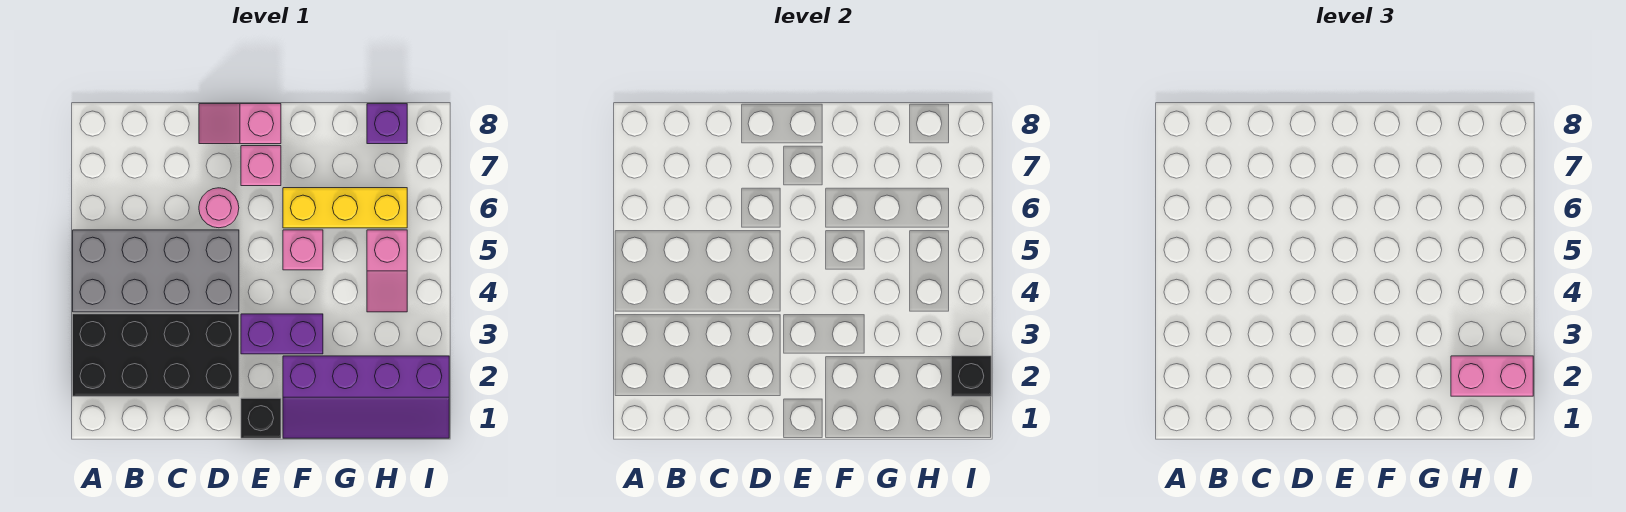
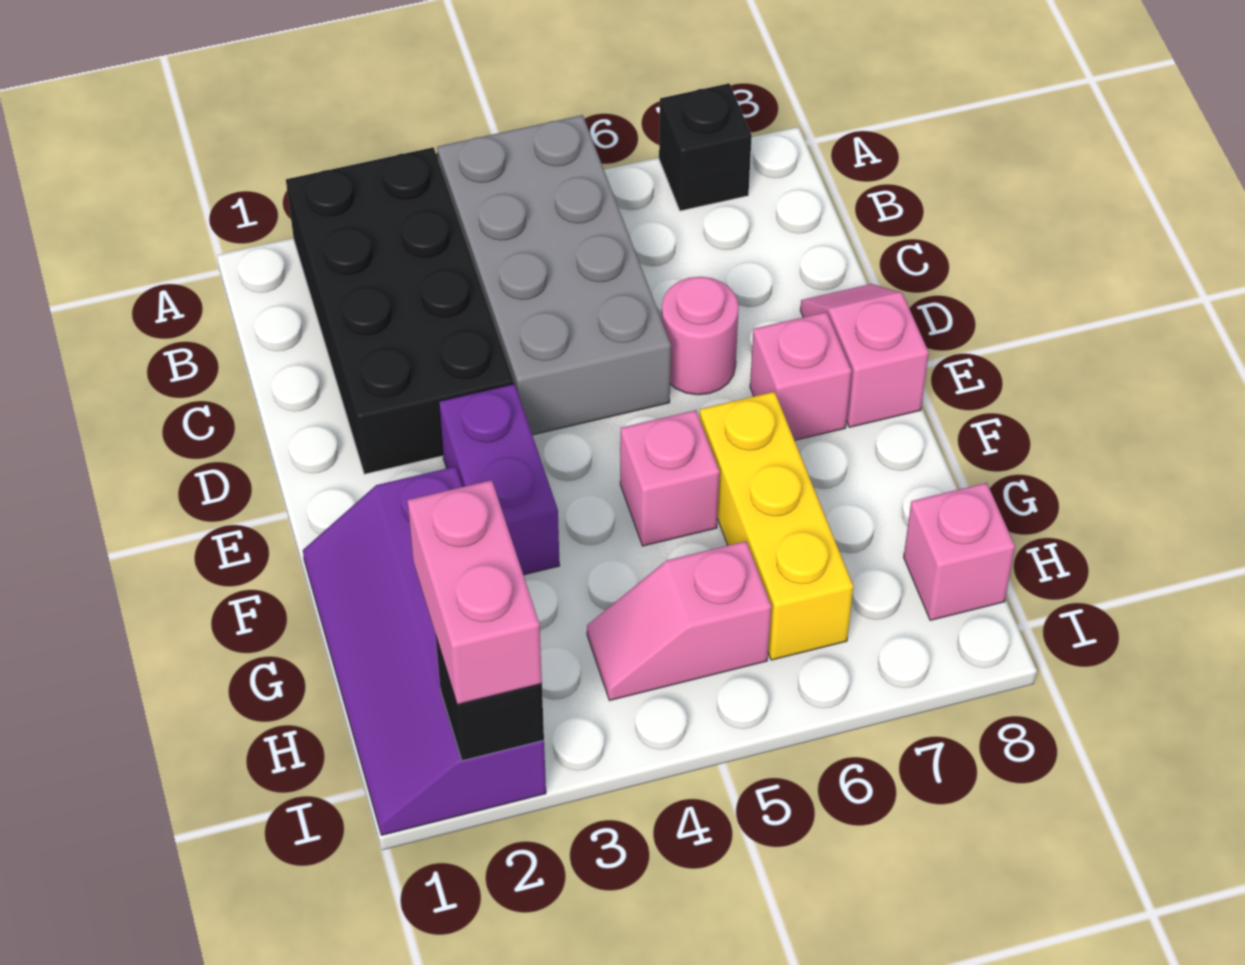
black brick E1 level 1 -> black brick A7 level 1
purple brick H8 level 1 -> pink brick H8 level 1

